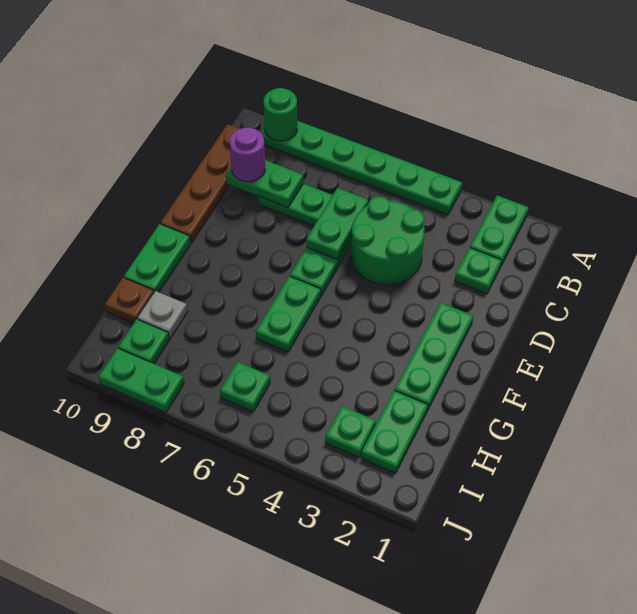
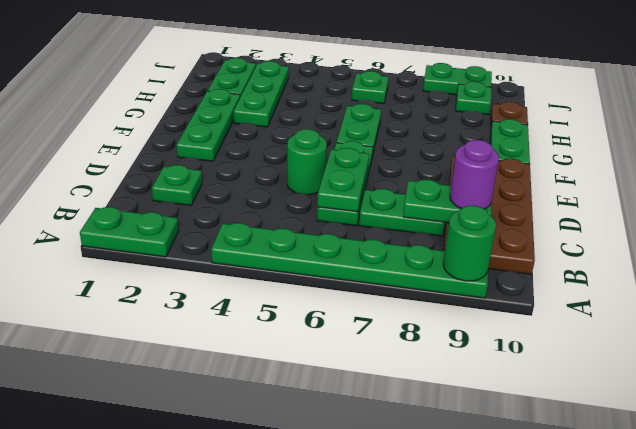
green plate A2:B2 level 1 -> green plate A1:A2 level 1
brown plate B10:E10 level 1 -> brown plate B9:E10 level 1
green round brick C4:D5 level 1 -> green round brick D5 level 1
grey plate H9 level 1 -> none
green plate I3 level 1 -> green plate G3:I3 level 1

